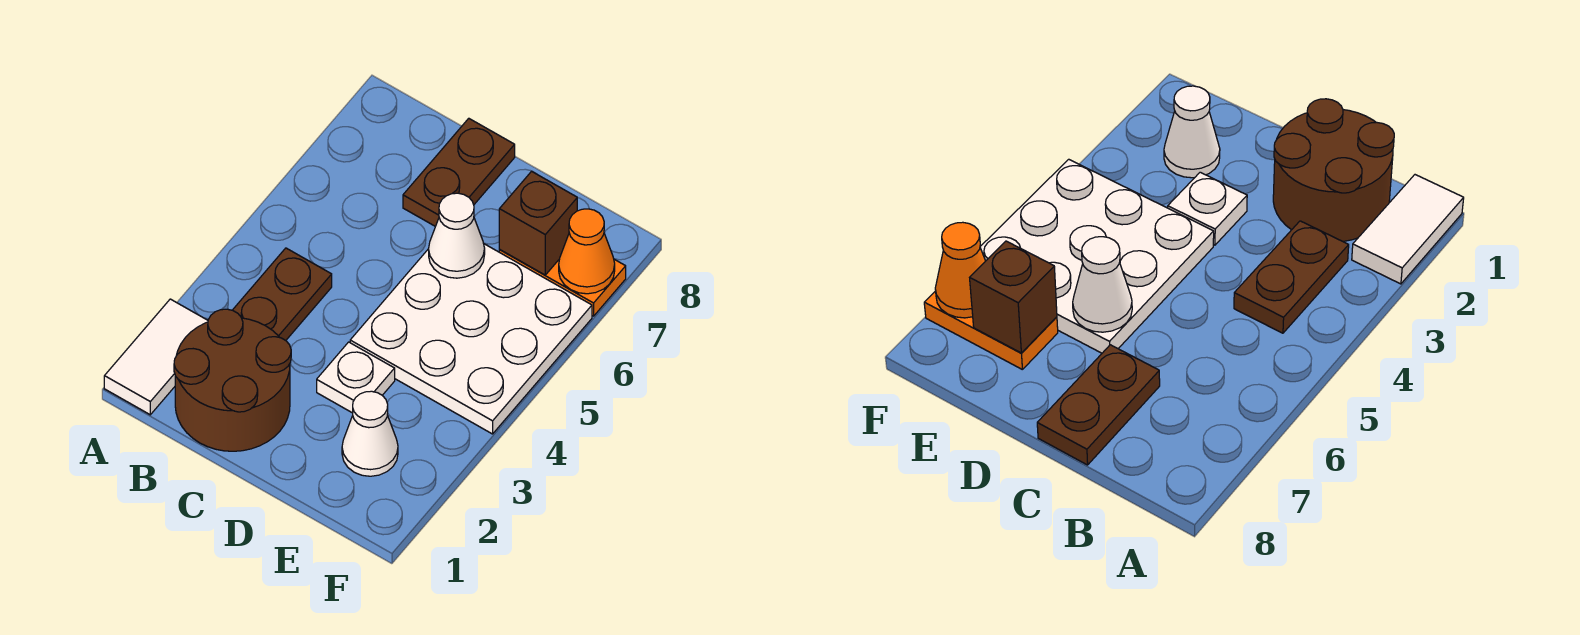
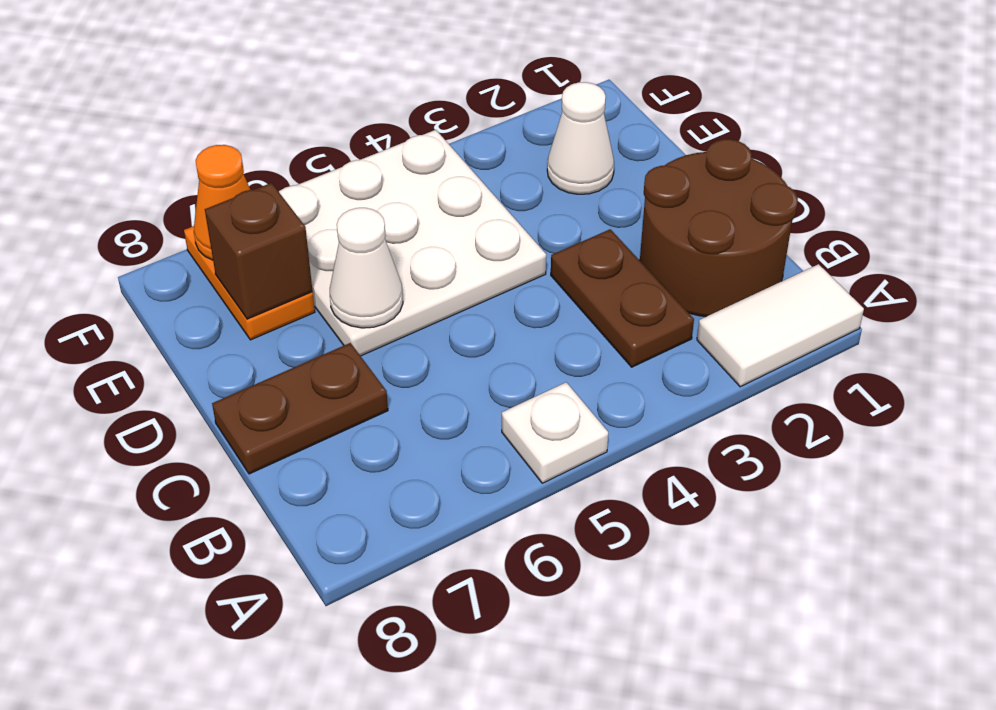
brown plate B3:B4 level 1 -> brown plate B3:C3 level 1
white plate D3 level 1 -> white plate A5 level 1

